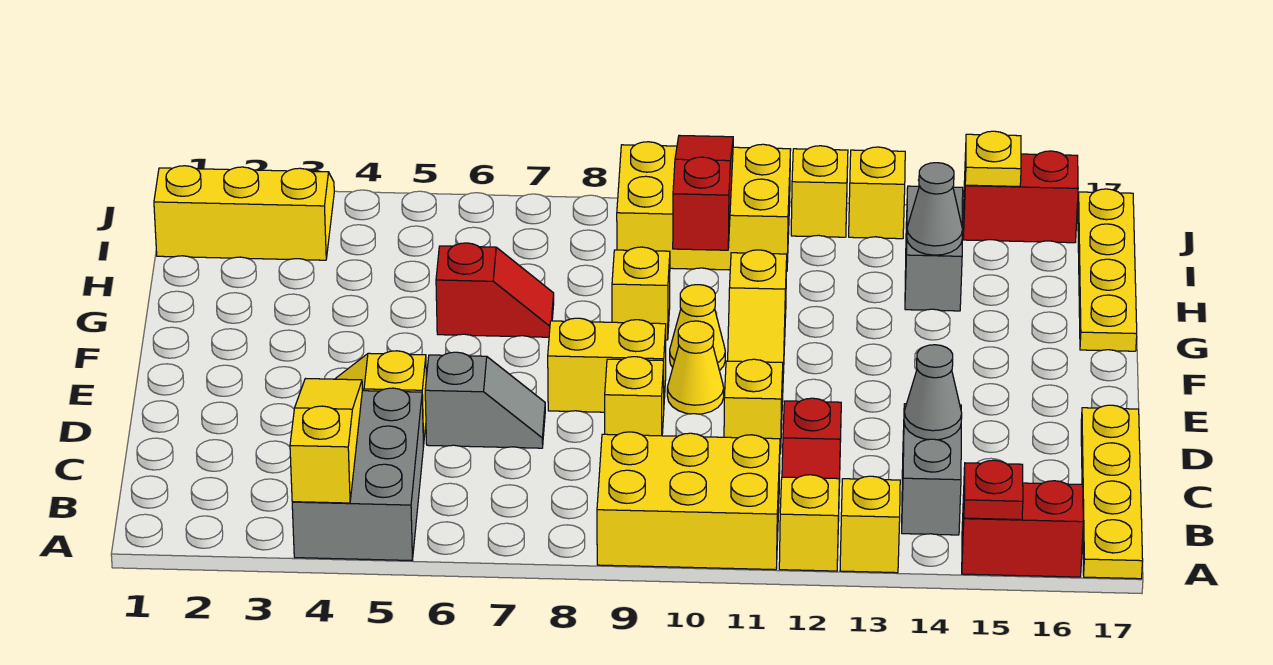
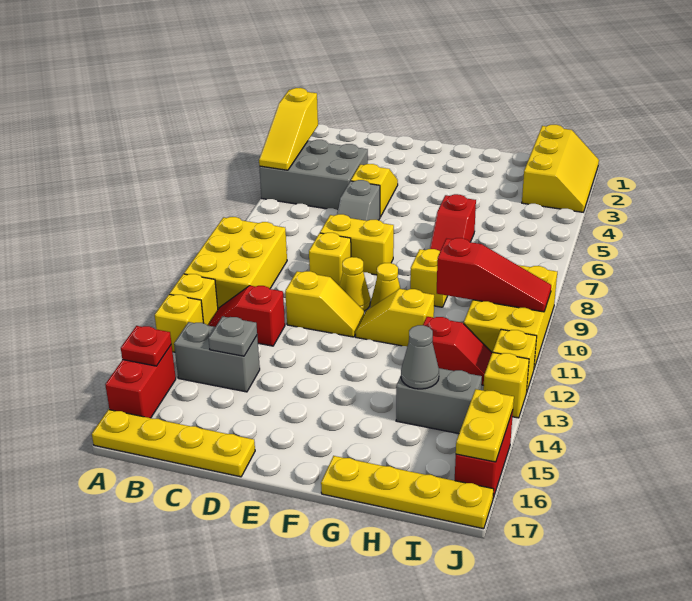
yellow slope A4:C4 level 2 top A -> yellow slope A3:A5 level 2 top 3
grey cone C14 level 2 -> grey plate C14 level 2
yellow brick E8:E9 level 1 -> yellow brick D8:E8 level 1
none -> red slope H12:I12 level 1 top H
yellow plate J15 level 2 -> yellow plate J15:J16 level 2

